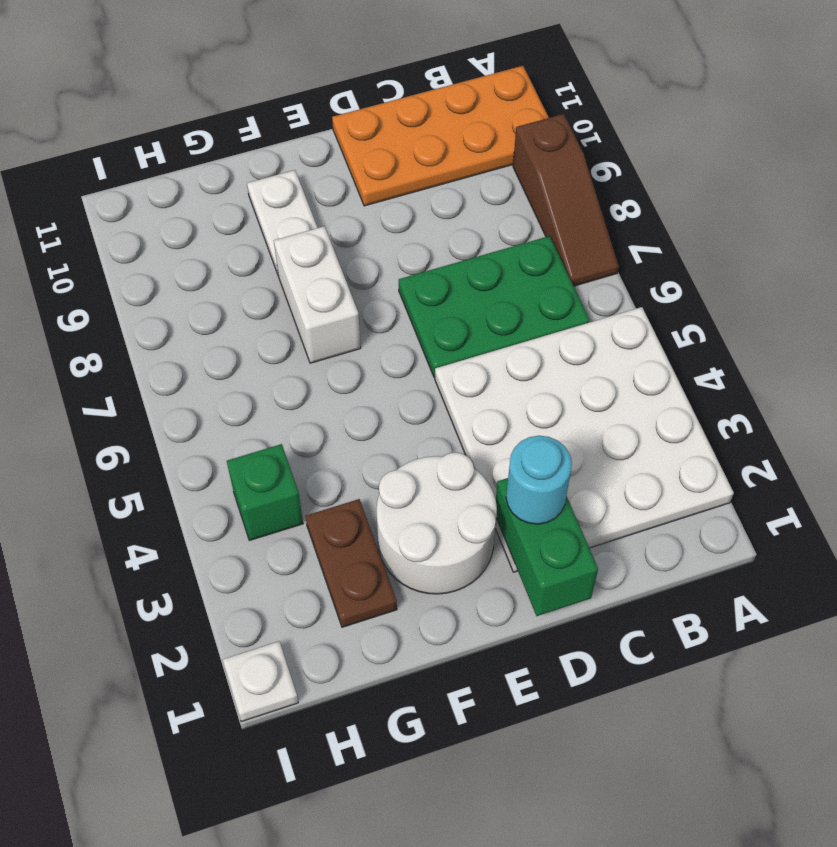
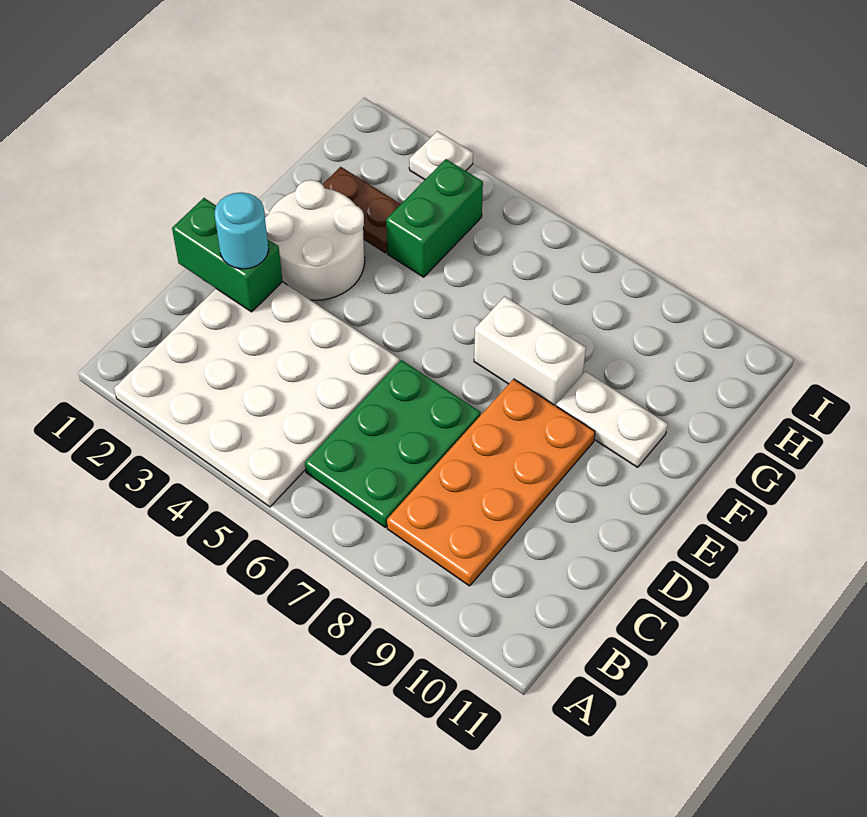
brown slope A7:A9 level 1 top 9 -> none
orange plate A10:D11 level 1 -> orange plate B8:E9 level 1
green brick H4 level 1 -> green brick G4:H4 level 1
white plate I1 level 1 -> white plate I3 level 1

